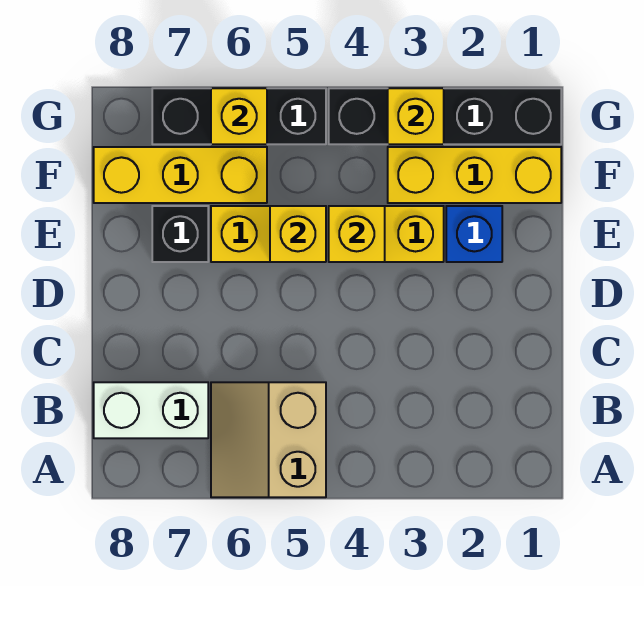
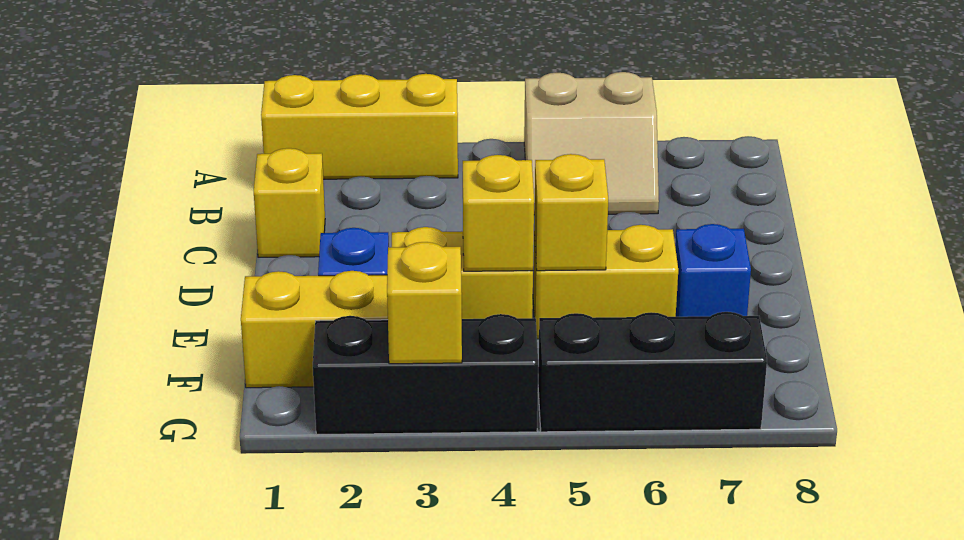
tan slope A5:B6 level 1 top 5 -> tan slope A5:B6 level 1 top A
white brick B7:B8 level 1 -> none
black brick E7 level 1 -> blue brick E7 level 1
yellow brick F6:F8 level 1 -> yellow brick A1:A3 level 1
black brick G1:G4 level 1 -> black brick G2:G4 level 1
yellow brick G6 level 2 -> yellow brick C1 level 1

